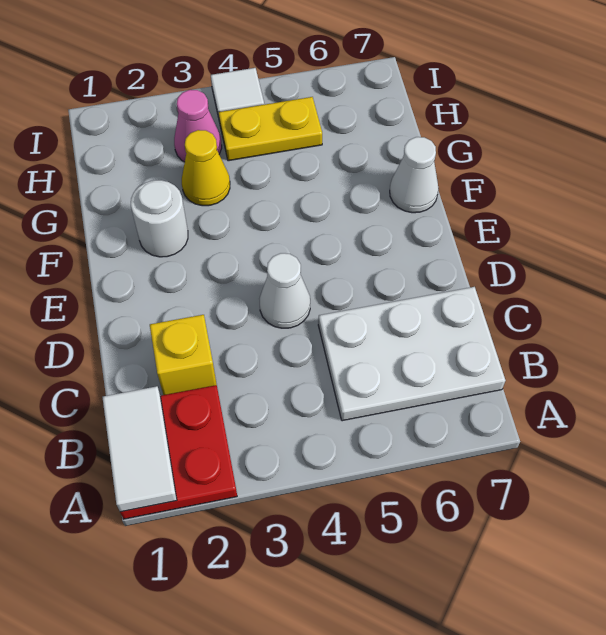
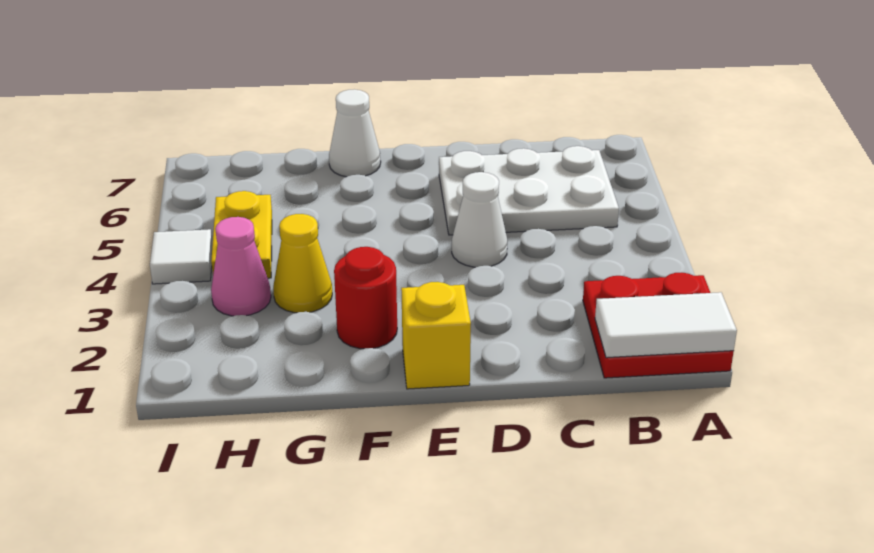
white plate B5:C7 level 1 -> white plate B5:D6 level 1
yellow brick C2 level 1 -> yellow brick E1 level 1
white round brick F2 level 1 -> red round brick F2 level 1

